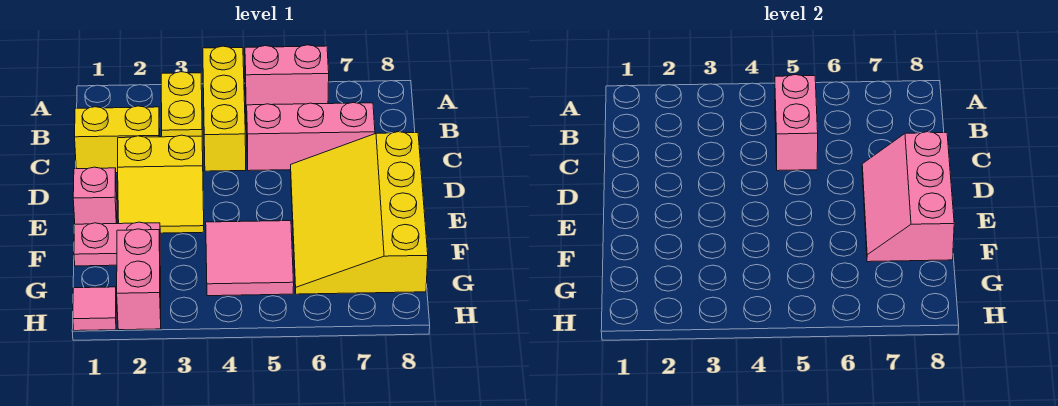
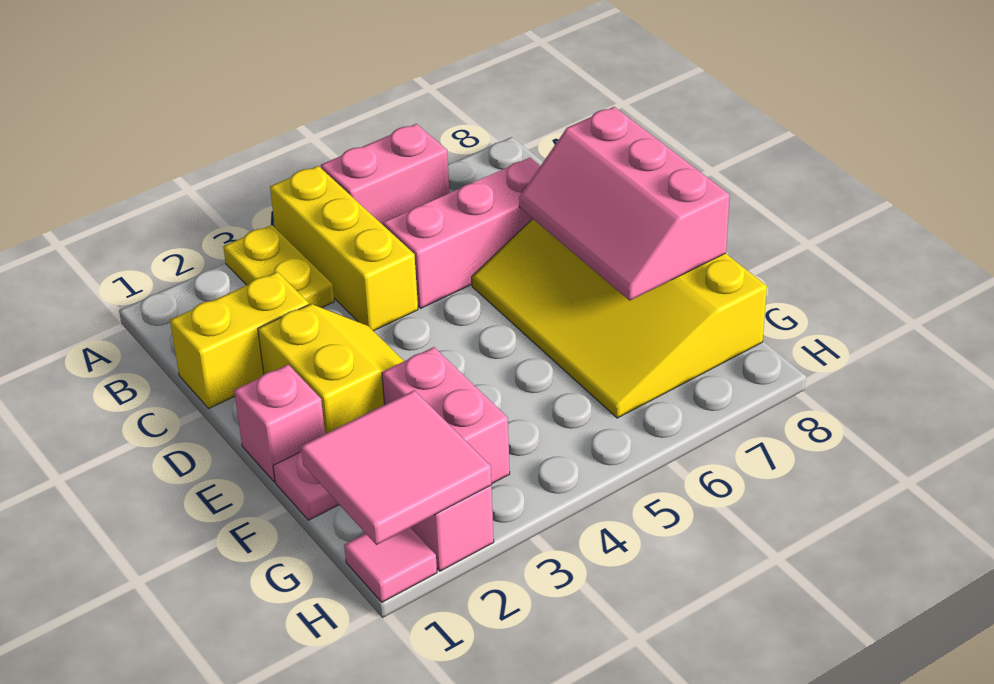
pink brick B5:C5 level 2 -> pink brick F3:G3 level 1
yellow slope D2:E3 level 1 top D -> yellow slope D2:E3 level 1 top 2
pink tile F4:G5 level 1 -> pink tile G1:H2 level 2

